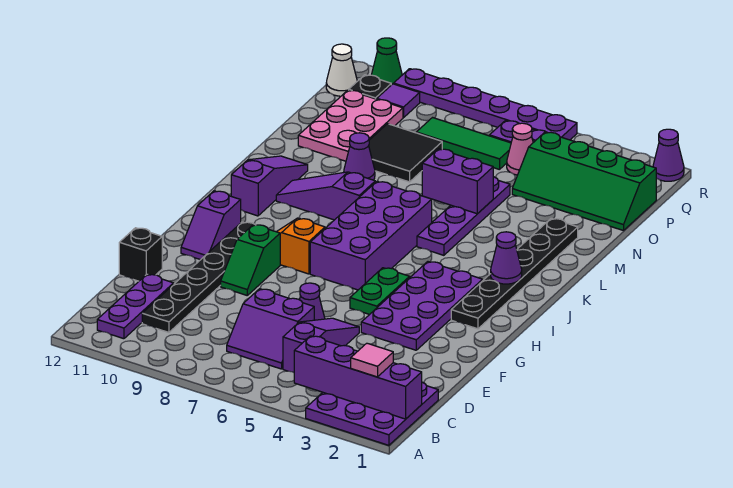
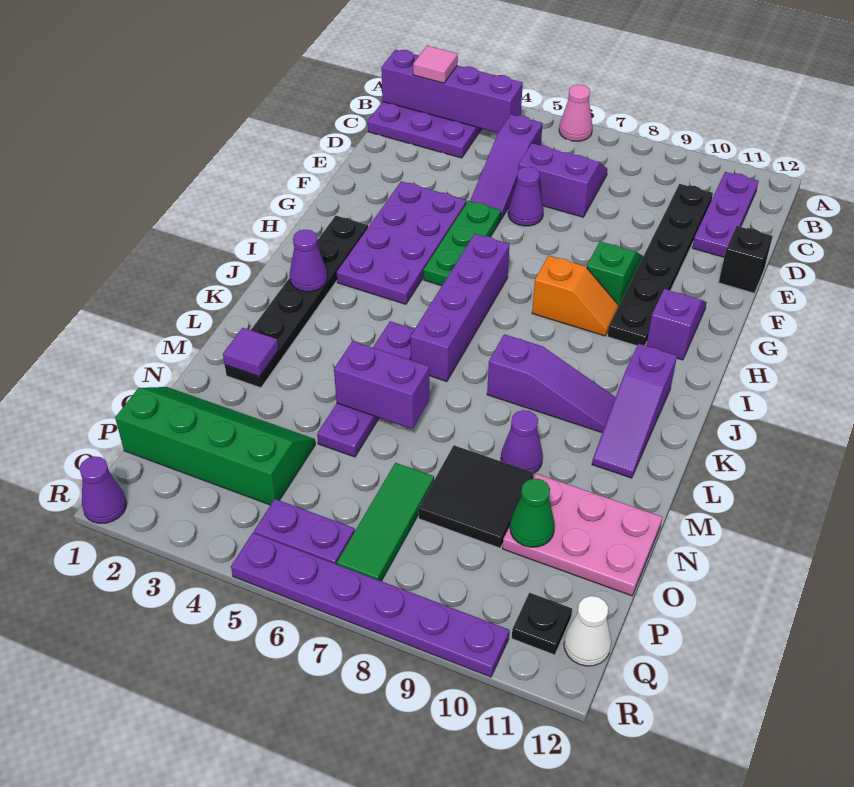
green plate G5:H5 level 1 -> green plate F5:H5 level 1
purple brick H6:K7 level 1 -> purple brick H6:K6 level 1
pink plate N10:P11 level 1 -> pink plate N10:O12 level 1
pink cone P5 level 1 -> pink cone A6 level 1
green tile P6:P8 level 1 -> green tile O7:Q7 level 1
purple tile Q10 level 1 -> purple tile M2 level 2
green cone R11 level 1 -> green cone O10 level 2

